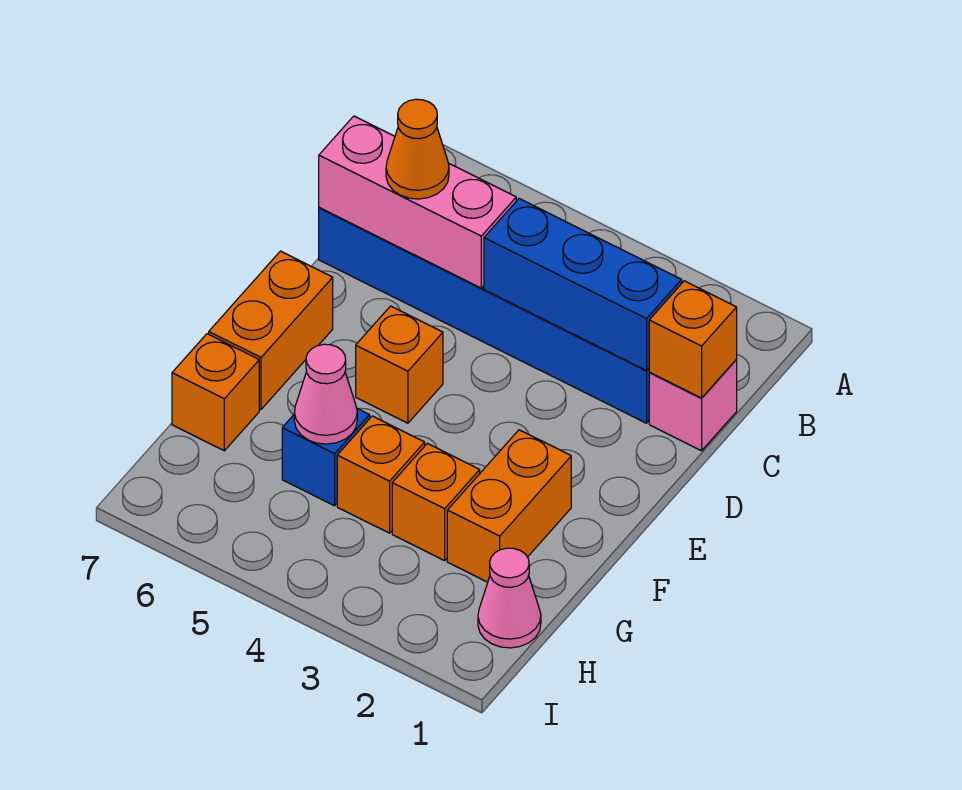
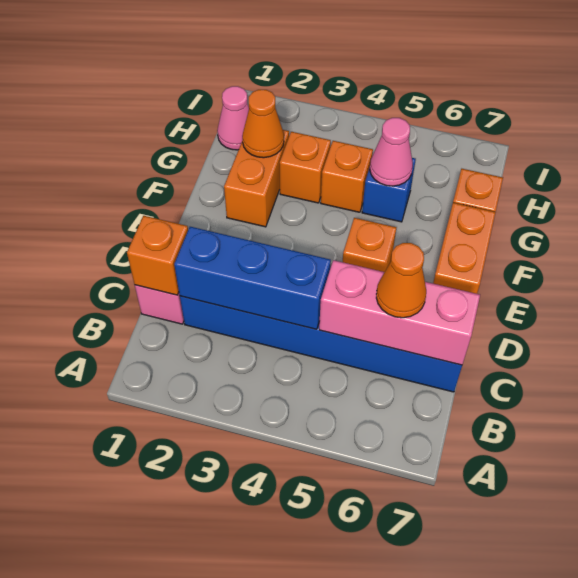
none -> orange cone G2 level 2

